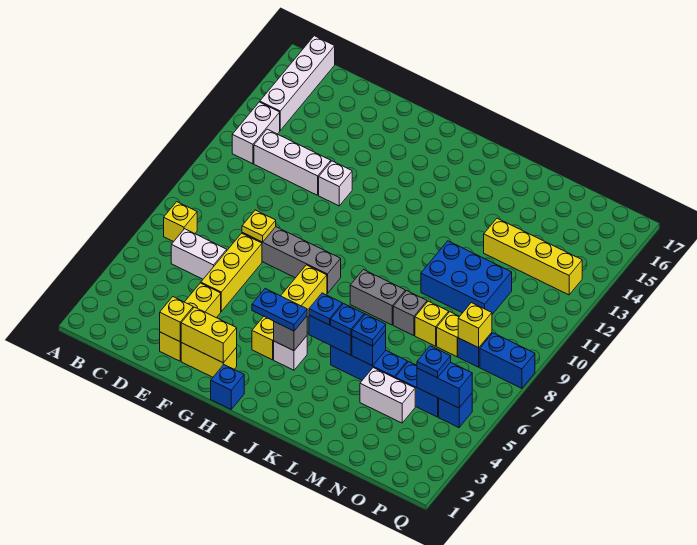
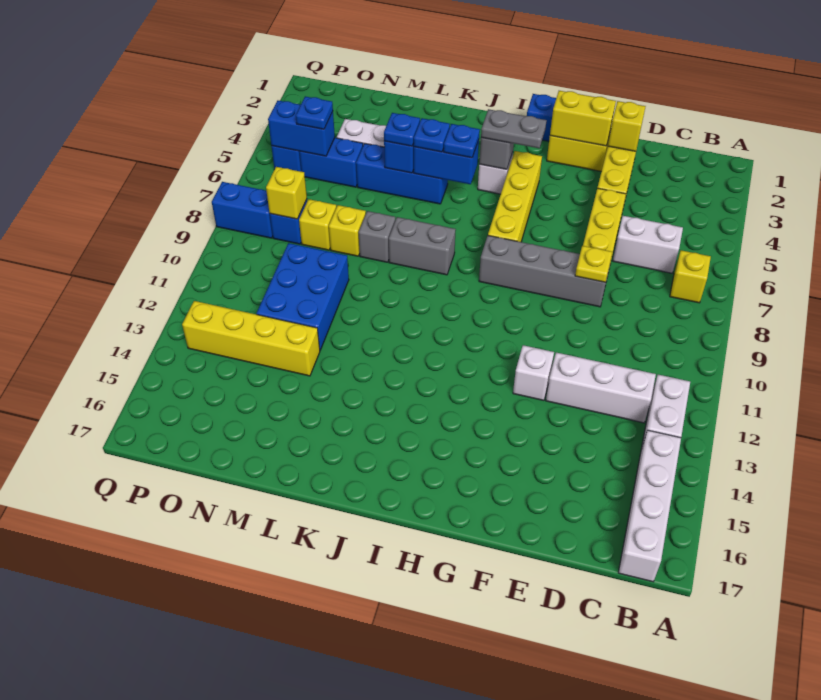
blue plate H4:I4 level 3 -> grey plate H4:I4 level 3
blue brick L10:N11 level 1 -> blue brick M10:N12 level 1

